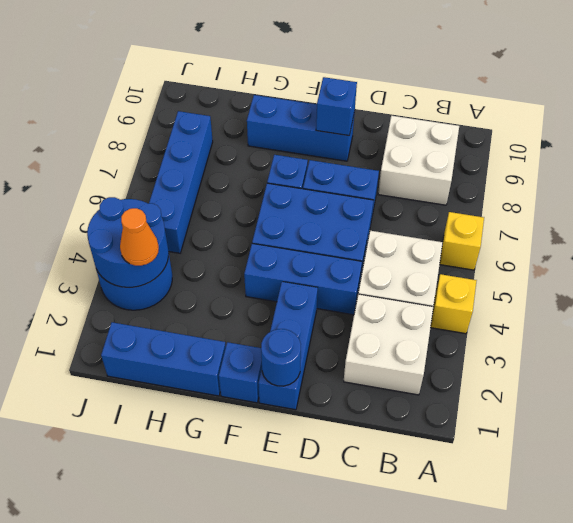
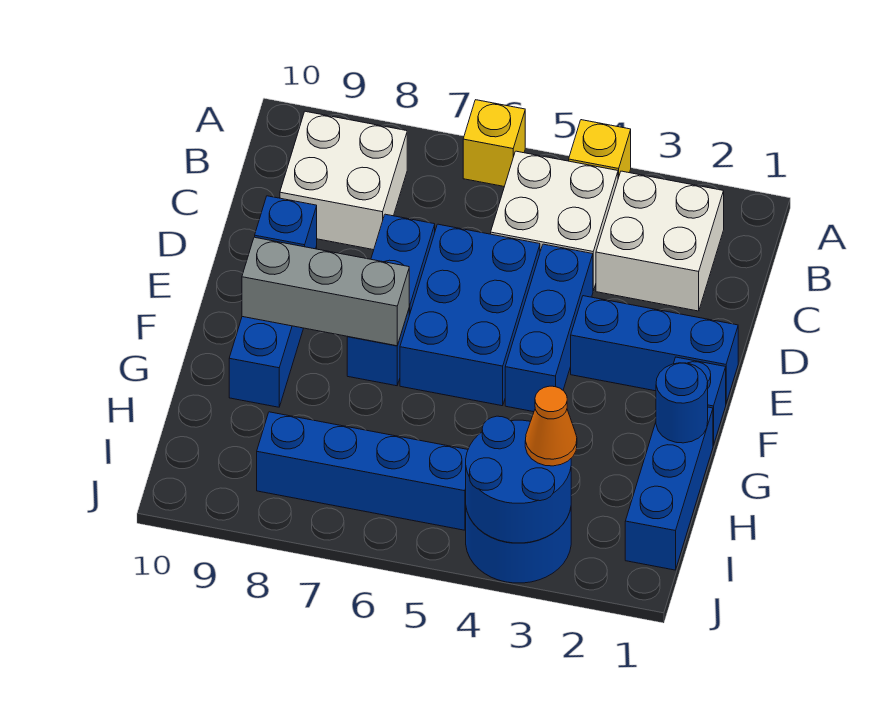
blue round brick E1 level 2 -> blue round brick G1 level 2
none -> grey brick F7:F9 level 2

